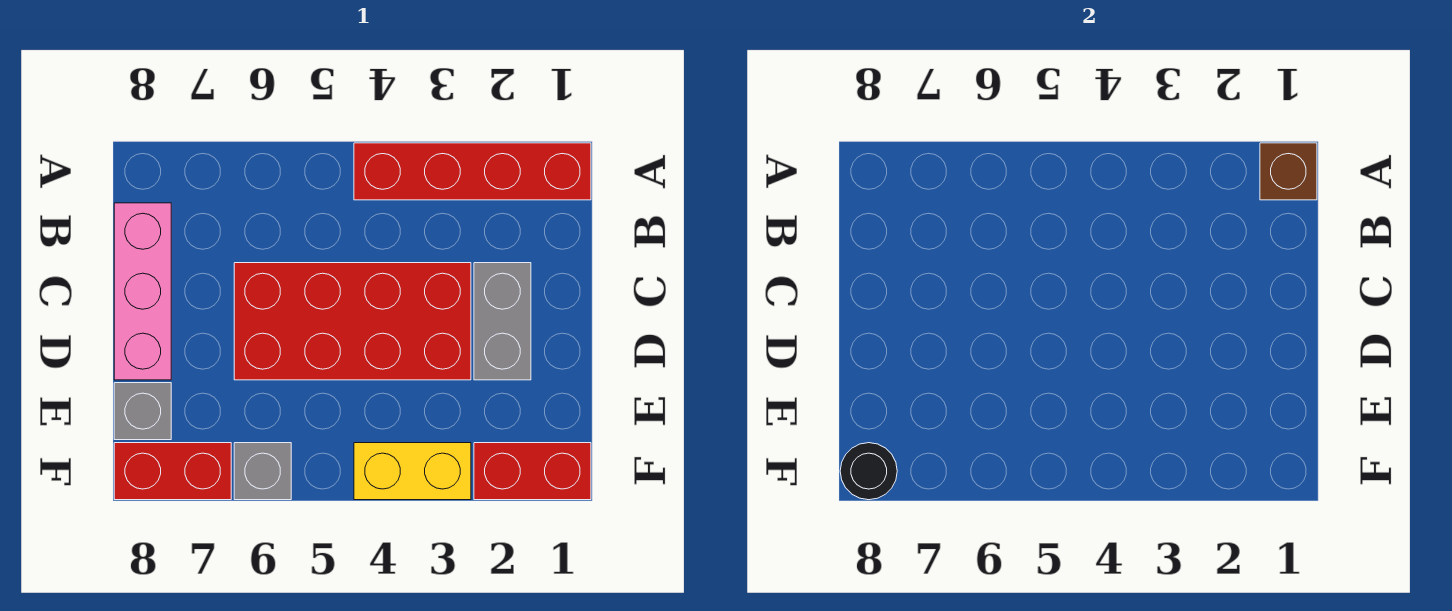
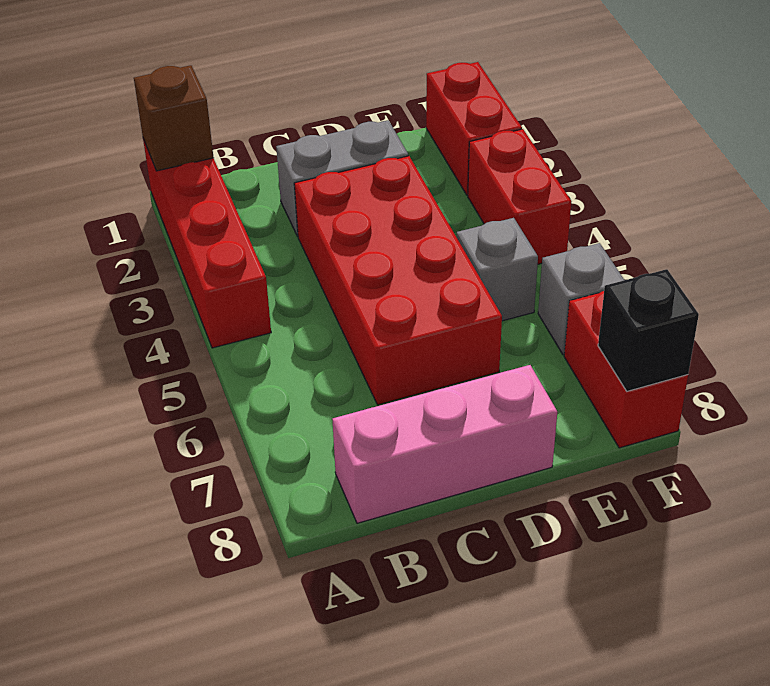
grey brick E8 level 1 -> grey brick E5 level 1
yellow brick F3:F4 level 1 -> red brick F3:F4 level 1
black round brick F8 level 2 -> black brick F8 level 2

